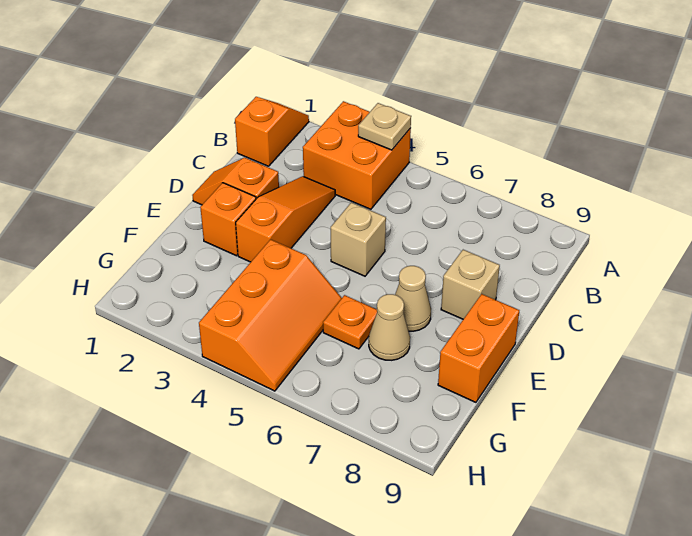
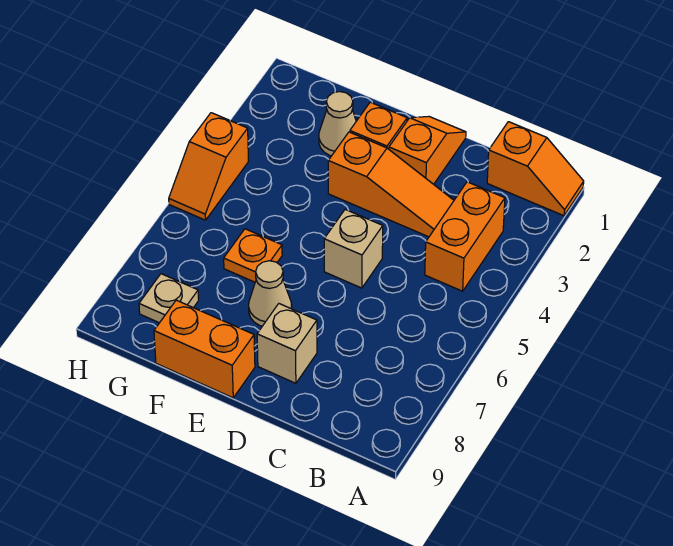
orange brick A3:B4 level 1 -> orange brick B3:B4 level 1
tan plate A4 level 2 -> tan plate G8 level 1
orange slope F4:H5 level 1 top 4 -> orange slope H4:H5 level 1 top 4
tan cone F7 level 1 -> tan cone F2 level 1

